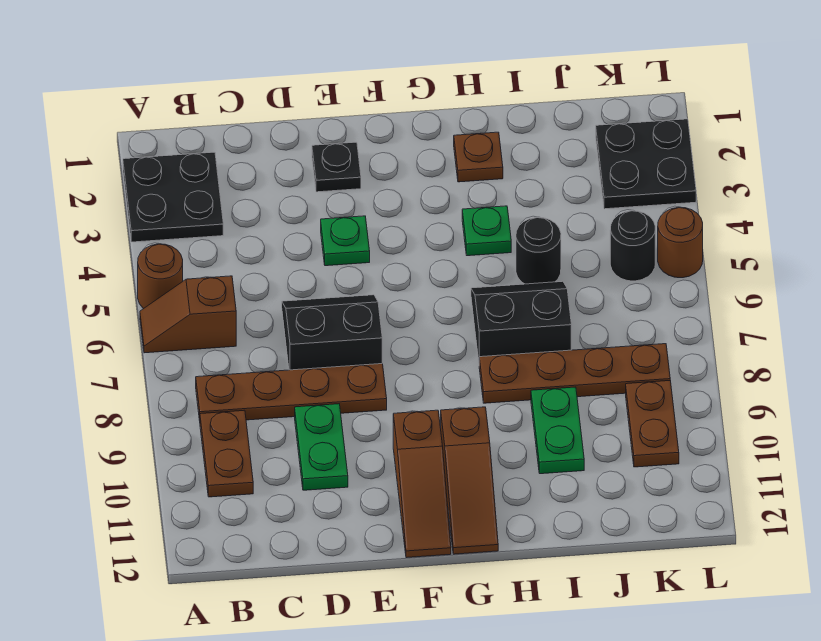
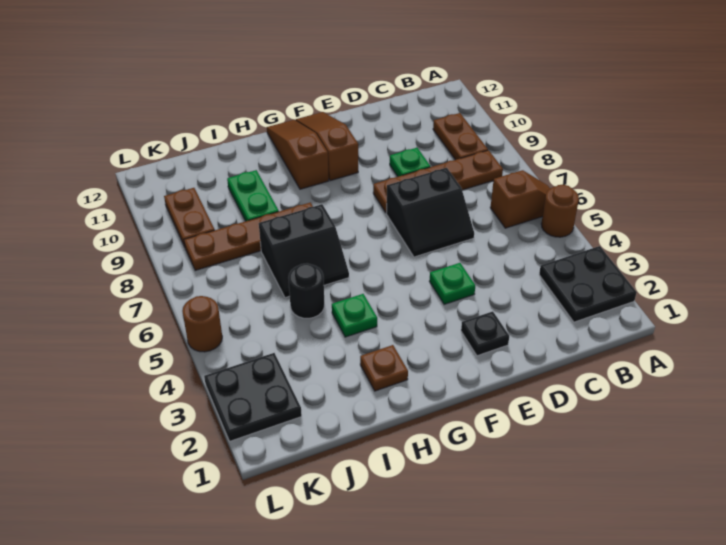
green plate D9:D10 level 1 -> green plate D9 level 1
black round brick K5 level 1 -> none

